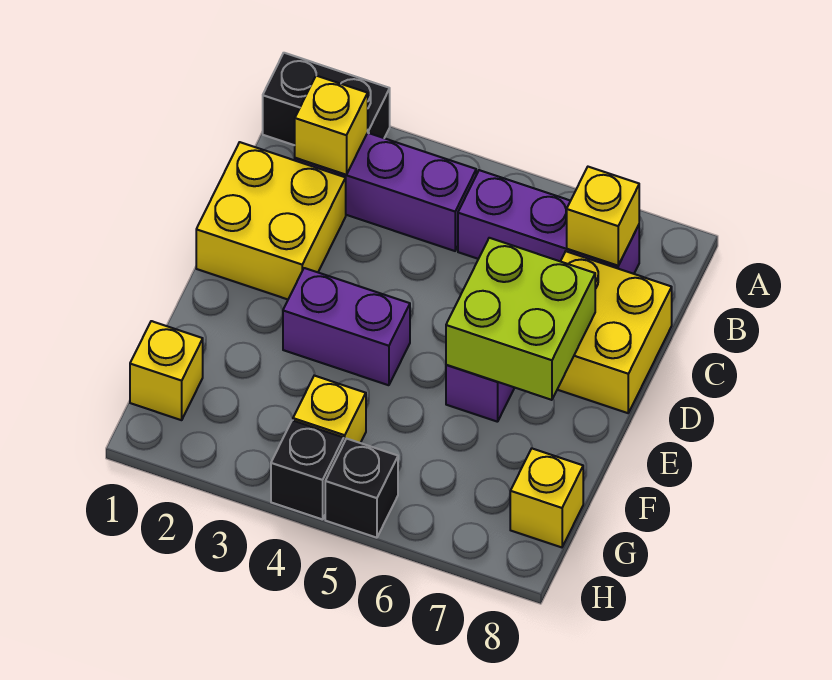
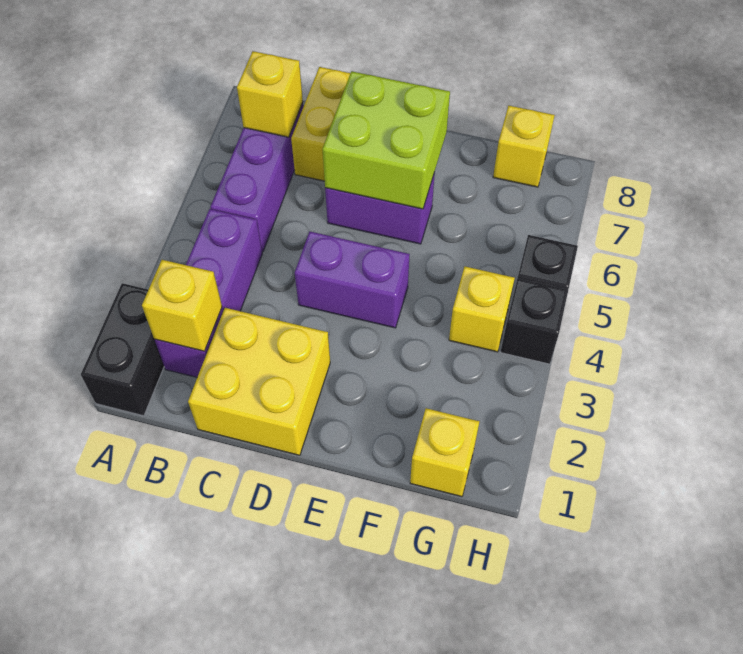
purple brick E3:E4 level 1 -> purple brick D4:E4 level 1

